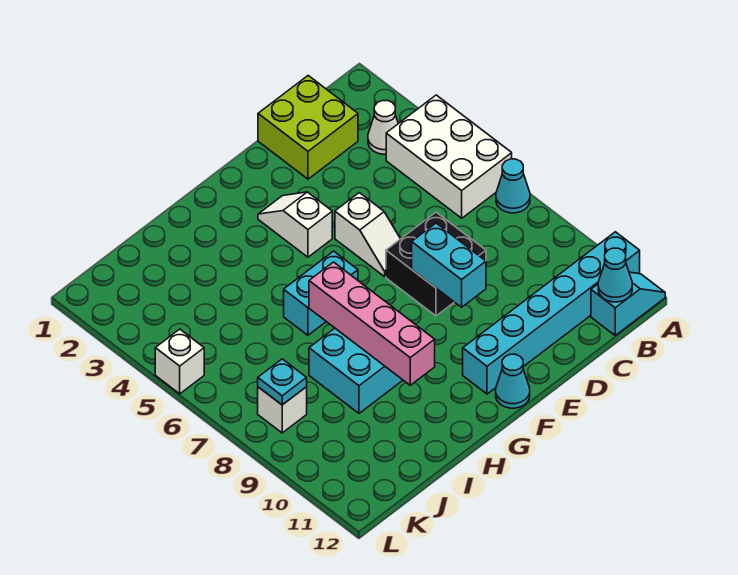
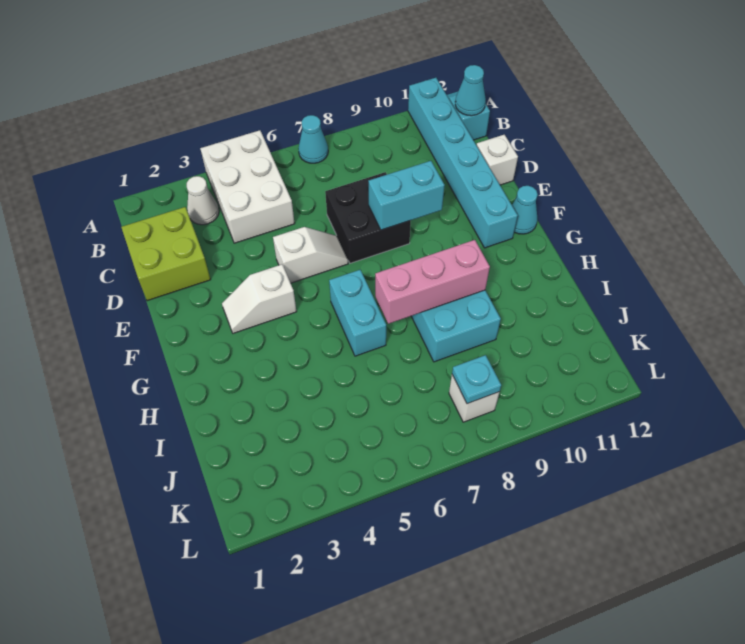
white brick A4:B6 level 1 -> white brick A4:C5 level 1
pink brick H7:H10 level 2 -> pink brick H7:H9 level 2
white brick L5 level 1 -> white brick D12 level 1

